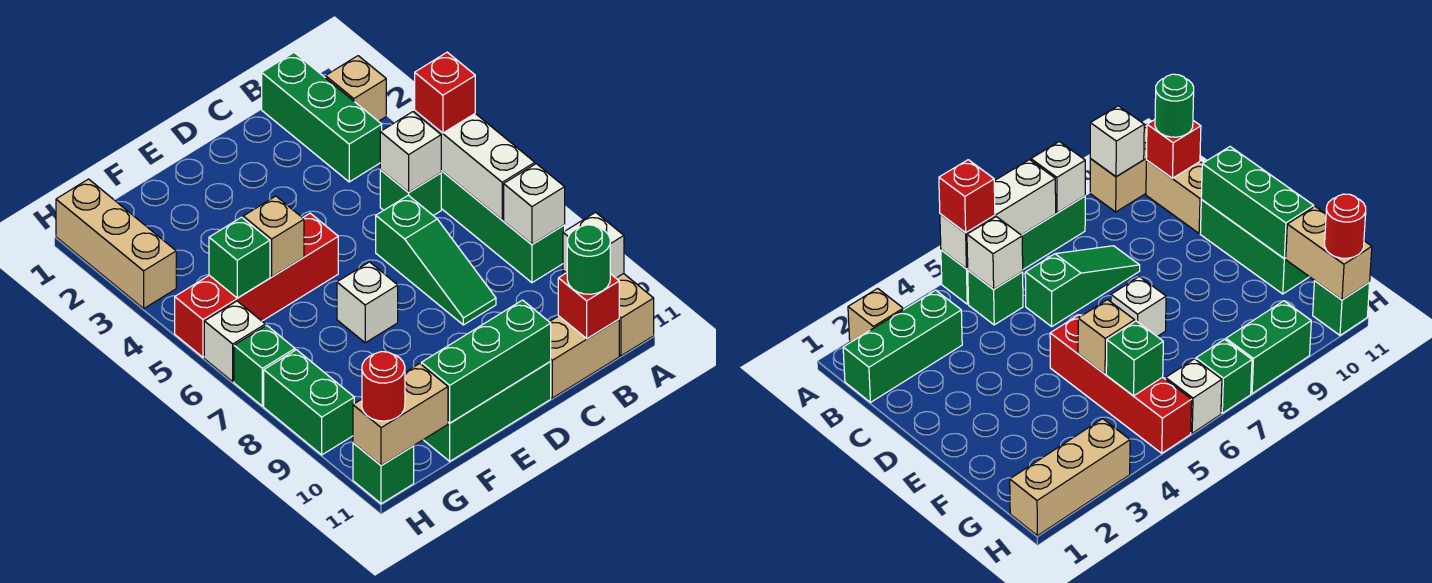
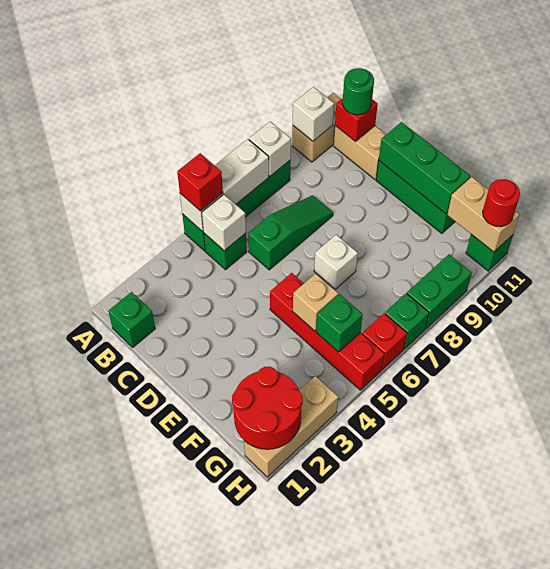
tan brick A2 level 1 -> none
green brick B1:B3 level 1 -> green brick B1 level 1
none -> red round brick G1:H2 level 2
white brick H6 level 1 -> red brick H6 level 1

